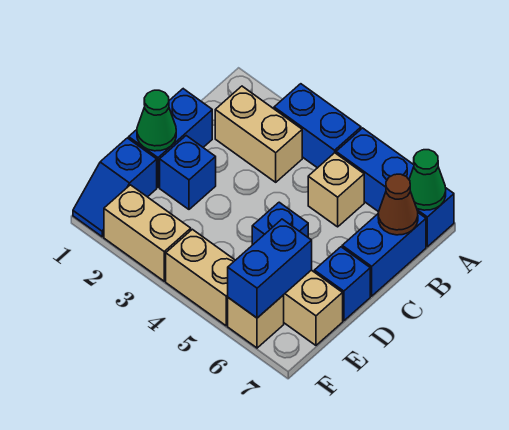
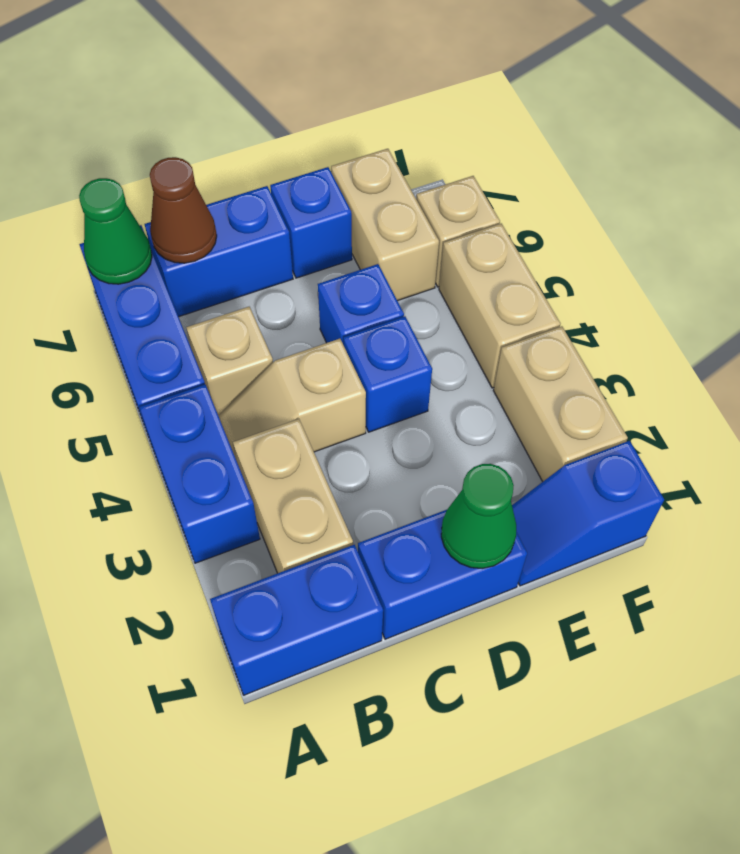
none -> tan slope B4:C4 level 1 top C
blue brick D2 level 1 -> blue brick D4 level 1
blue slope E1:F1 level 1 top E -> blue slope E1:F1 level 1 top F
blue brick E6:F6 level 2 -> blue brick A1:B1 level 1

